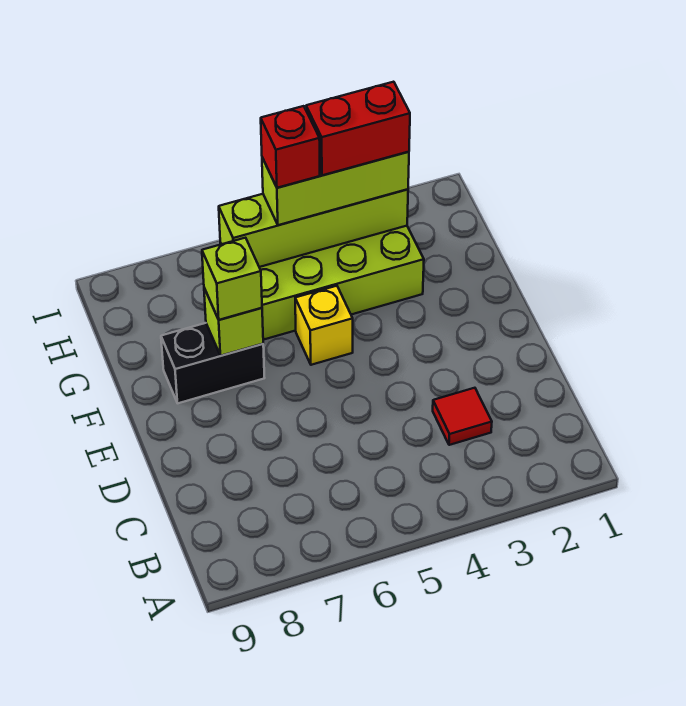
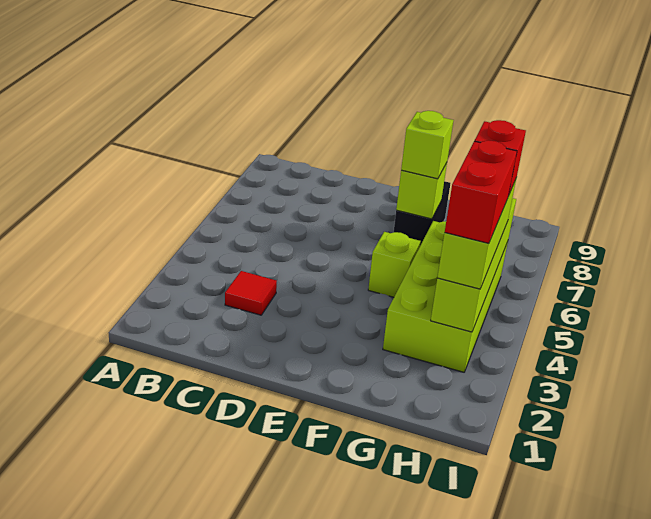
yellow brick F5 level 1 -> lime brick F5 level 1

